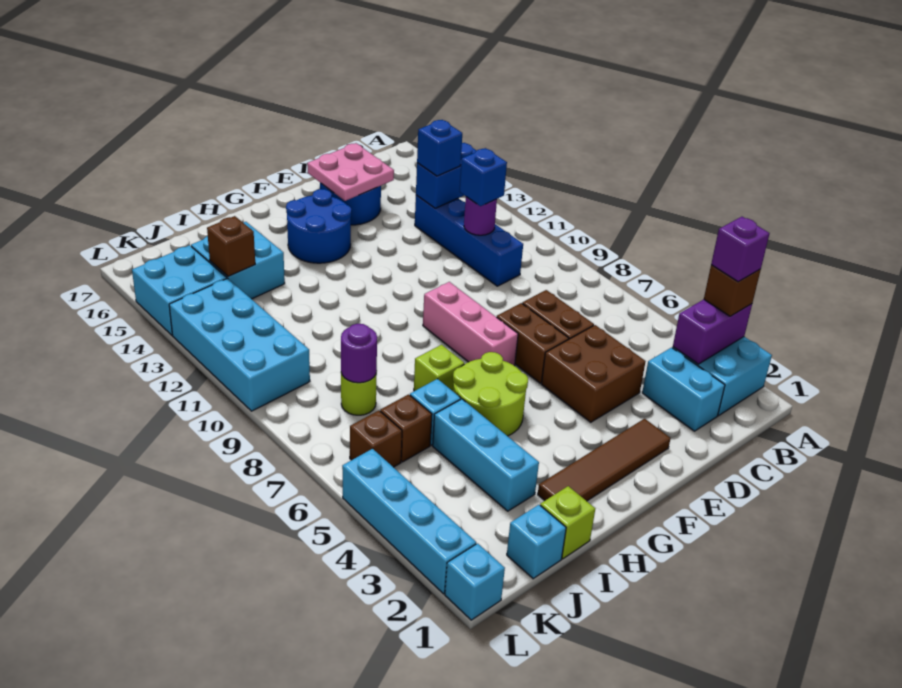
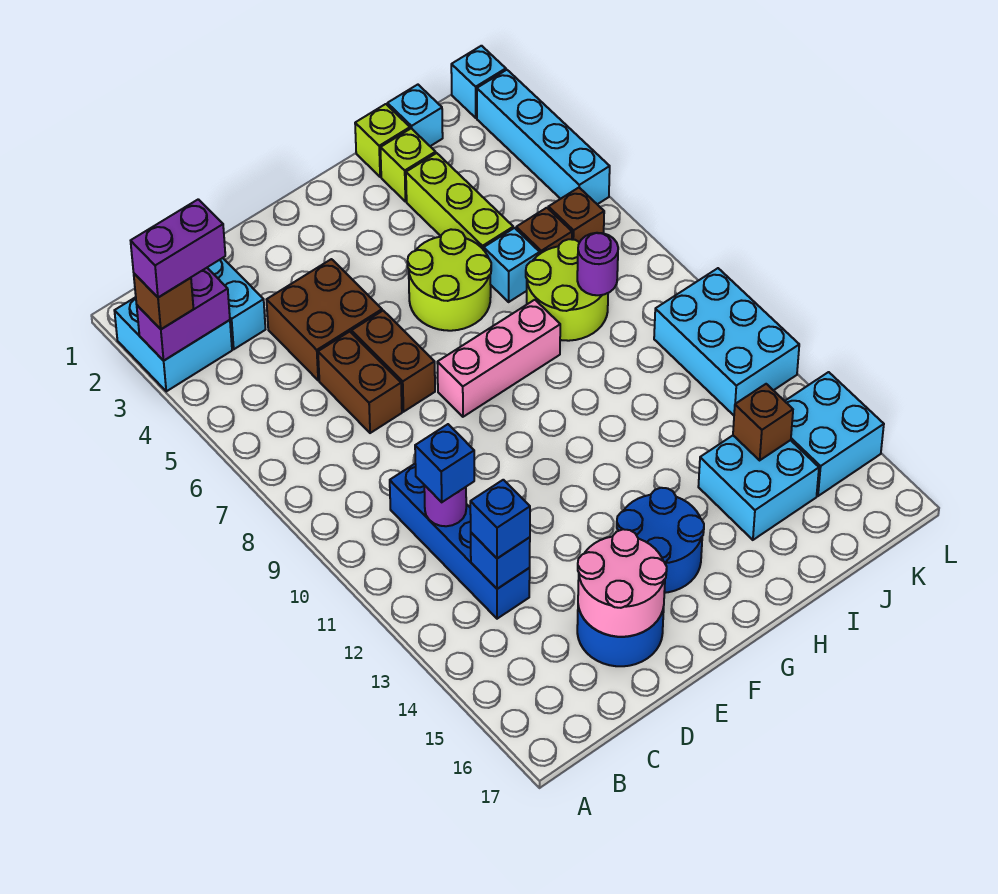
purple brick A3 level 4 -> purple brick A3:B3 level 4
blue brick B13:C13 level 2 -> blue brick C13 level 2
pink plate D15:E16 level 2 -> pink round brick D15:E16 level 2
brown tile E2:H2 level 1 -> none
pink brick F7:F9 level 1 -> pink brick F8:H8 level 1
lime brick H7 level 1 -> lime brick I2 level 1
cyan brick I3:I5 level 1 -> lime brick I3:I5 level 1
lime round brick J8 level 1 -> lime round brick I7:J8 level 1
cyan brick K10:L13 level 1 -> cyan brick K10:L12 level 1

